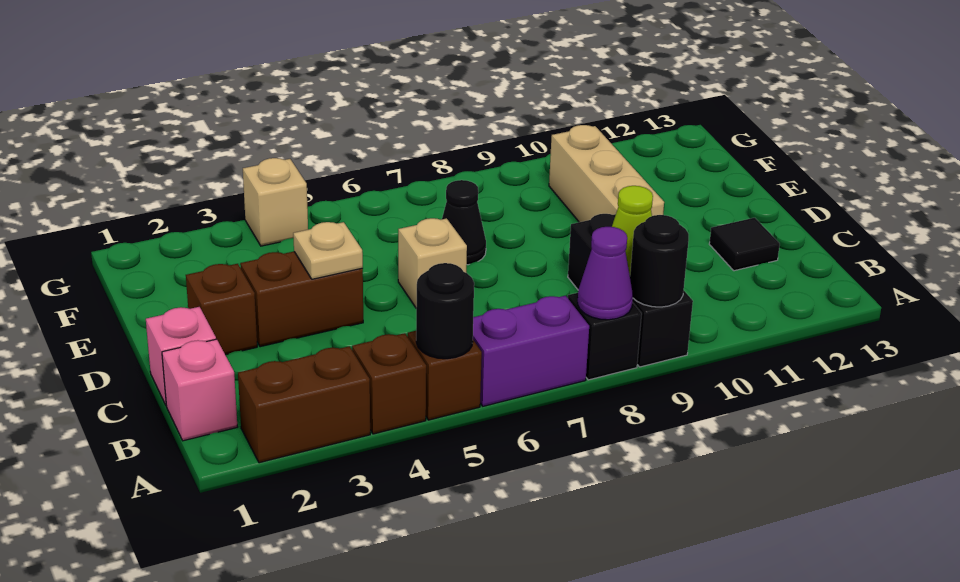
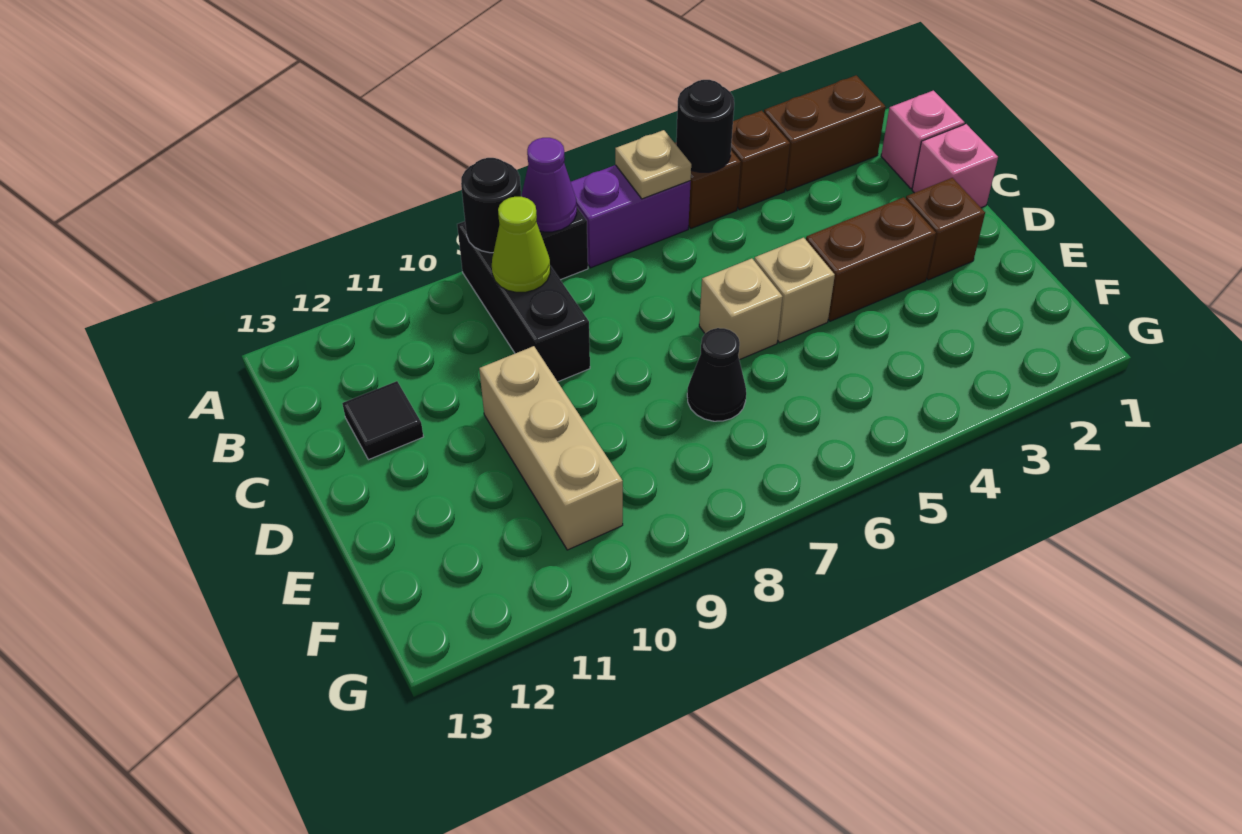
tan plate D4 level 2 -> tan plate A6 level 2
tan brick G4 level 1 -> tan brick D5 level 1

